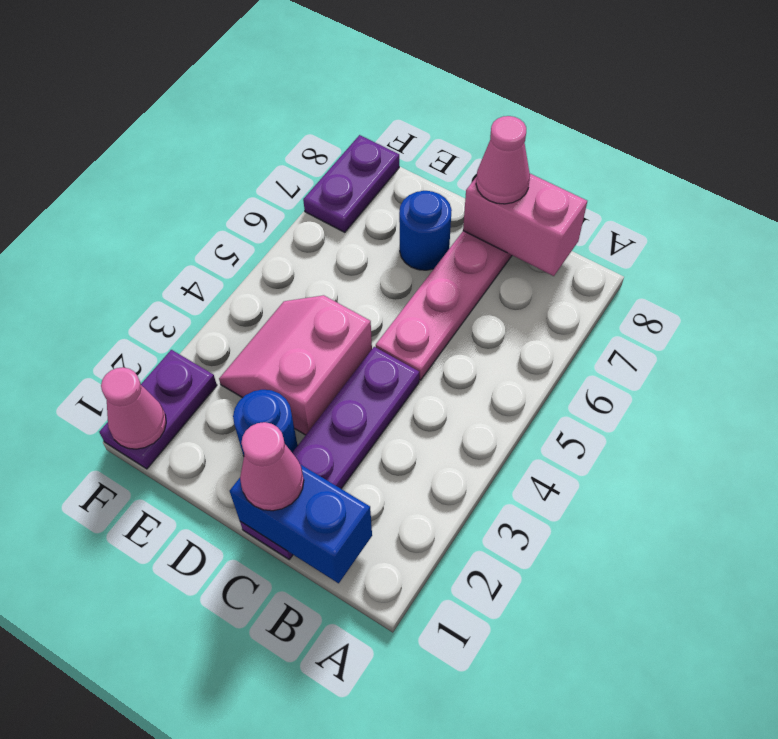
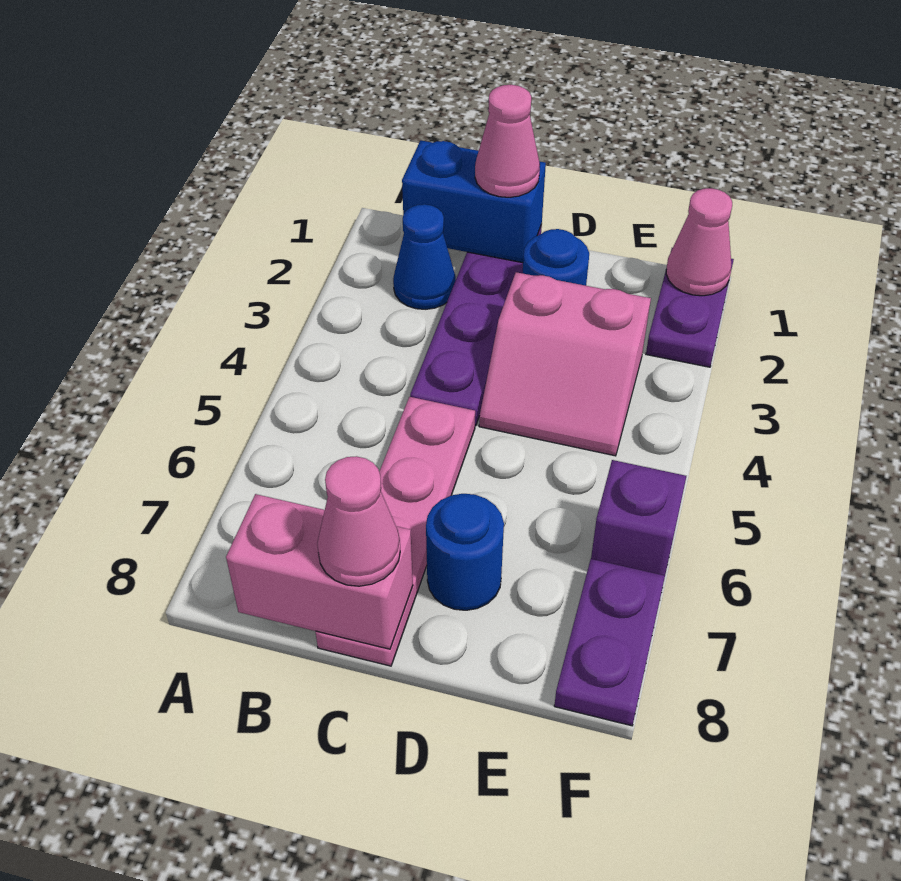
none -> blue cone B2 level 1
pink slope D3:E4 level 1 top D -> pink slope D3:E4 level 1 top 3
none -> purple brick F6 level 1

